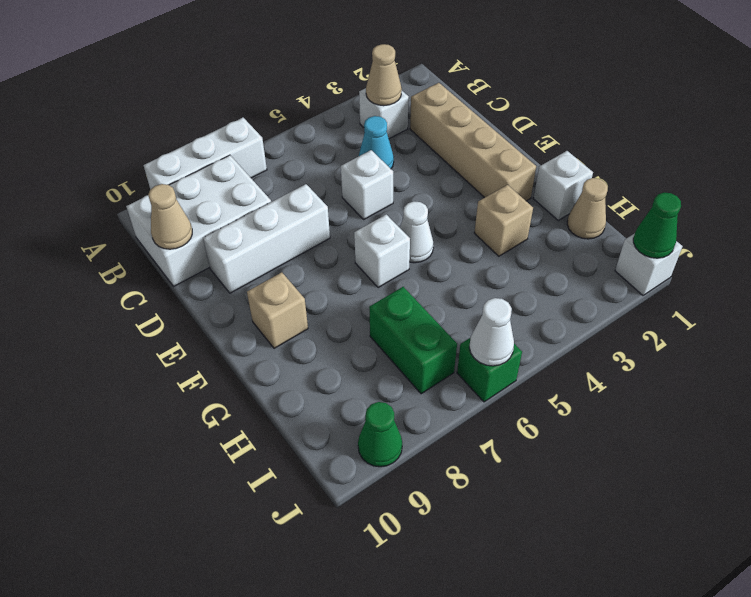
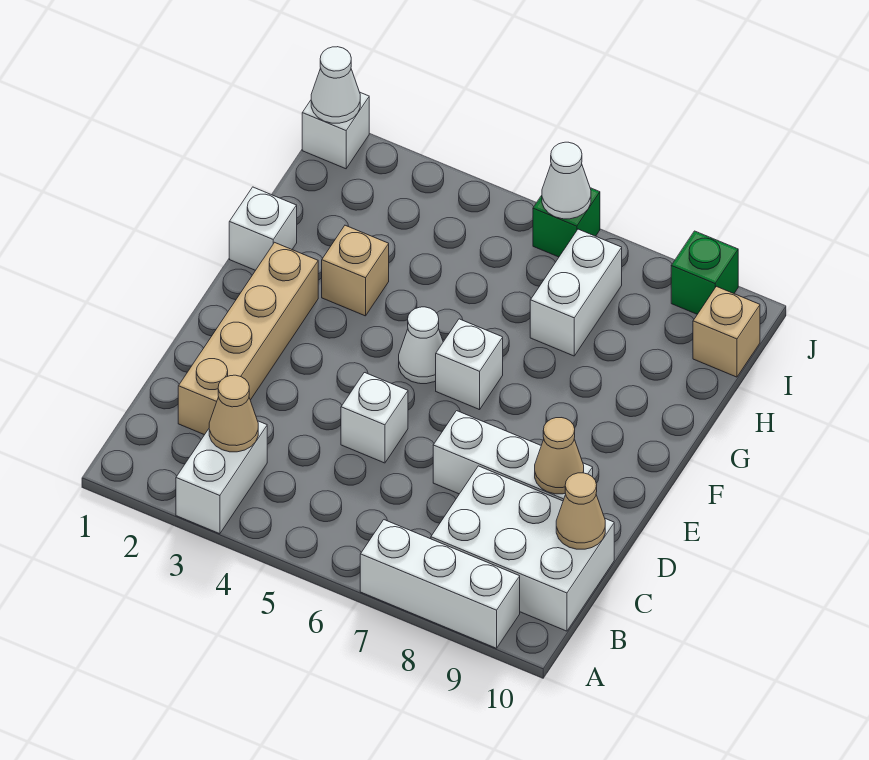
white brick B3 level 1 -> white brick A3:B3 level 1
cyan cone C4 level 1 -> none
tan brick F9 level 1 -> tan brick I10 level 1
tan cone H1 level 1 -> tan cone D9 level 2
green brick H7:I7 level 1 -> white brick H7:I7 level 1
green cone J1 level 2 -> white cone J1 level 2
green cone J9 level 1 -> green brick J9 level 1

